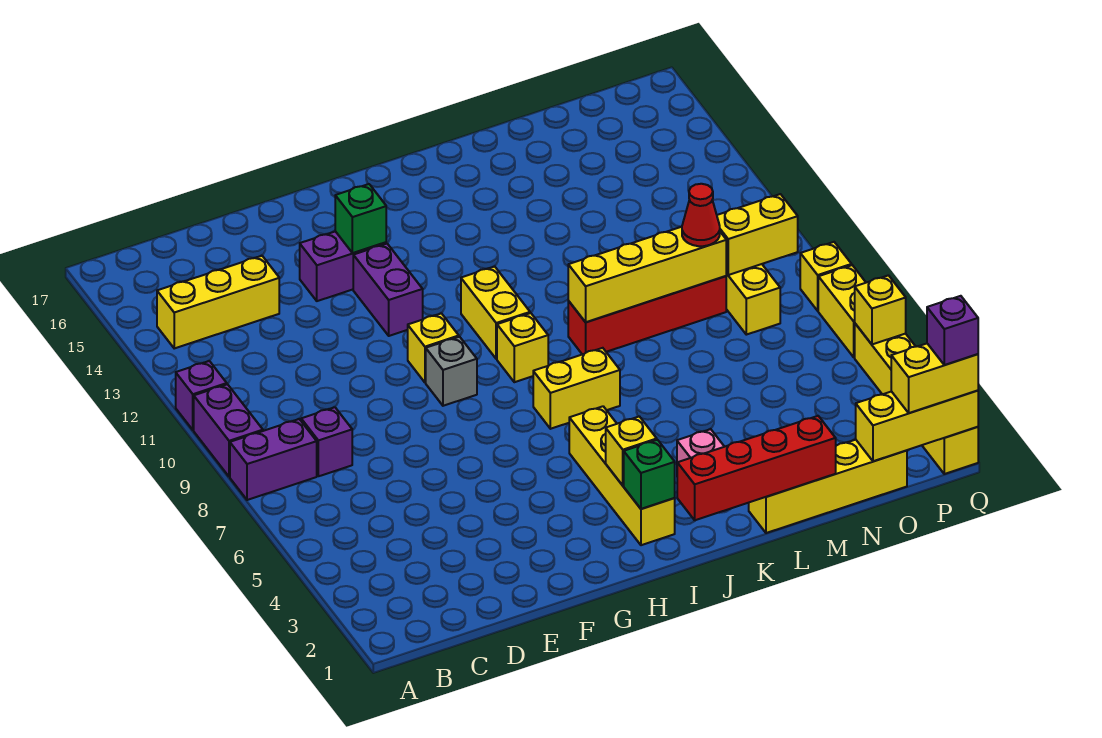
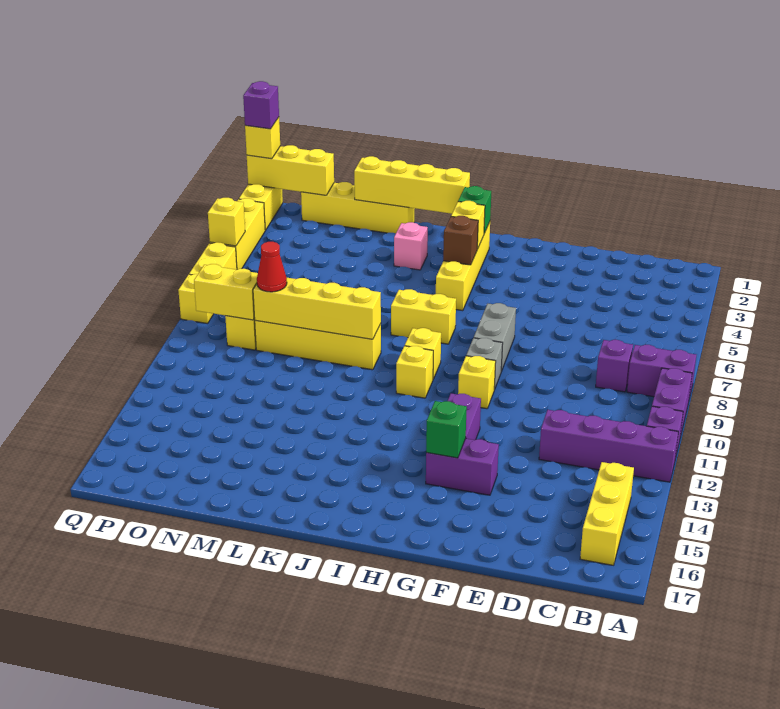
none -> purple brick A12:D12 level 1
yellow brick B14:D14 level 1 -> yellow brick B14:B16 level 1
none -> grey brick G7:G8 level 1
none -> brown brick I4 level 2
yellow brick I10:I11 level 1 -> yellow brick I10 level 1
red brick J1:M1 level 2 -> yellow brick J1:M1 level 2
red brick K9:N9 level 1 -> yellow brick K9:N9 level 1
yellow brick P1:Q1 level 3 -> yellow brick Q1 level 3

